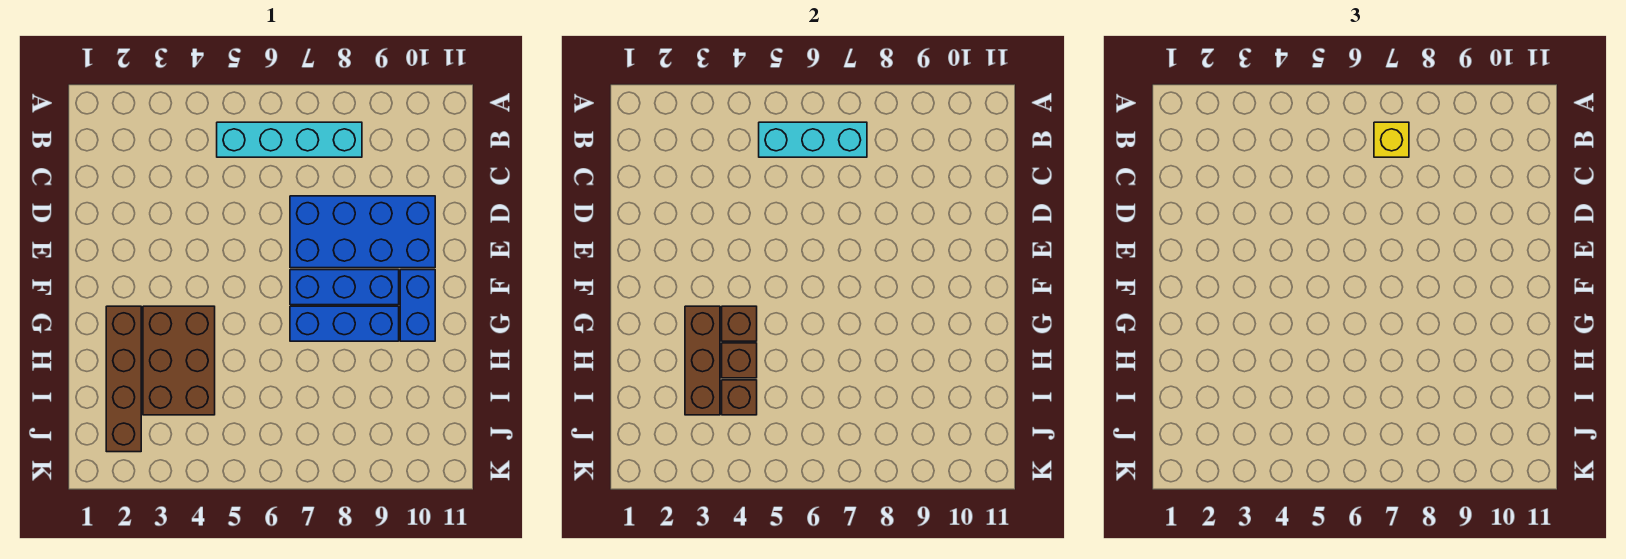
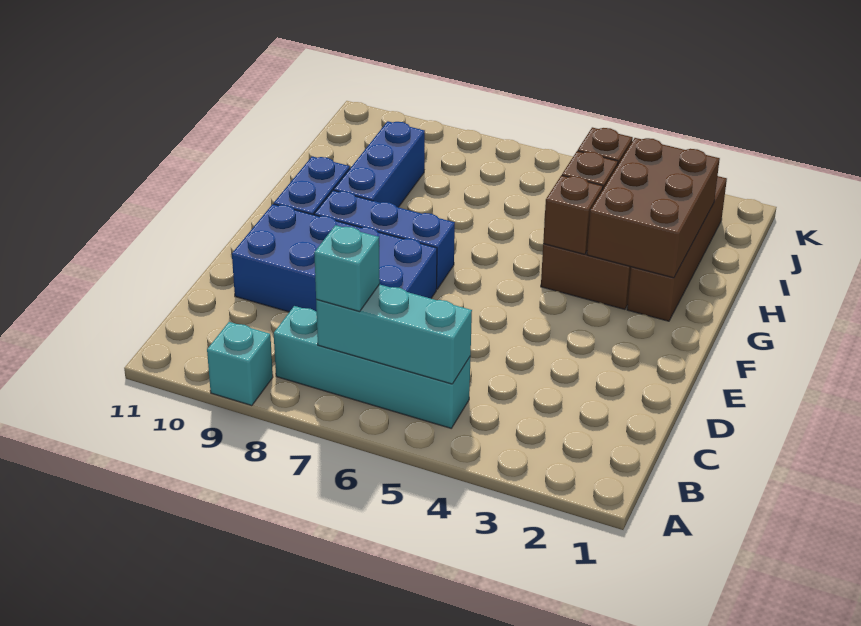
none -> cyan brick A9 level 1
yellow brick B7 level 3 -> cyan brick B7 level 3
brown brick G3:I3 level 2 -> brown brick G2:I3 level 2
blue brick G7:G9 level 1 -> blue brick G9:I9 level 1

